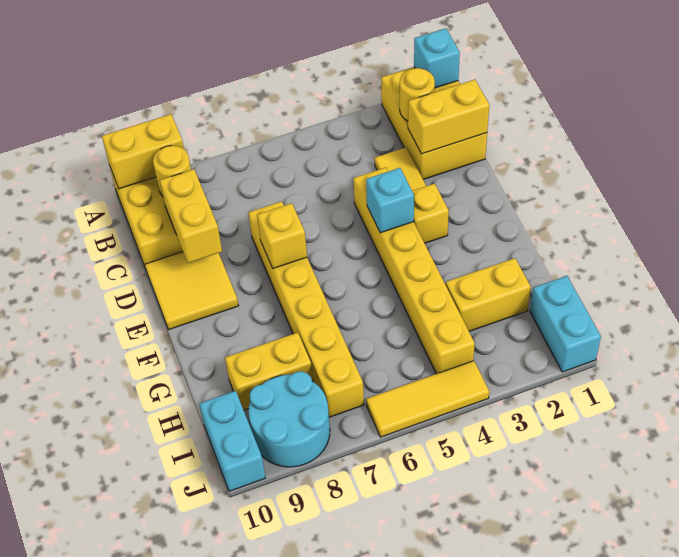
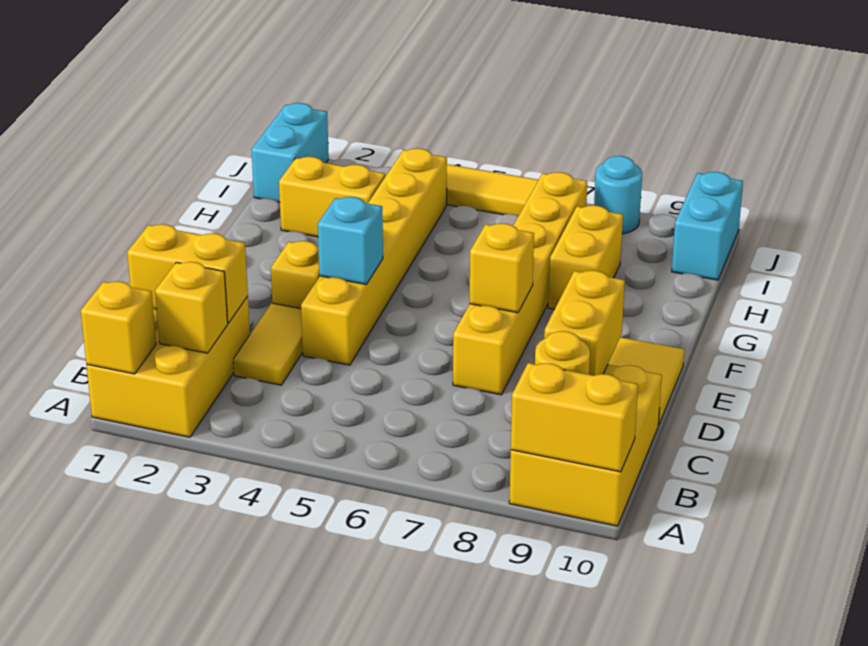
cyan brick A1 level 2 -> yellow brick A1 level 2
yellow round brick B2 level 2 -> yellow brick B2 level 2
yellow brick H8:H9 level 1 -> yellow brick G8:H8 level 1
cyan round brick I8:J9 level 1 -> cyan round brick J8 level 1

